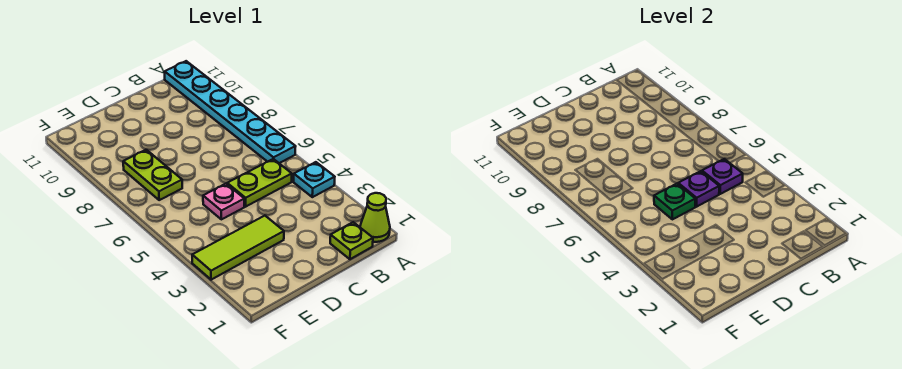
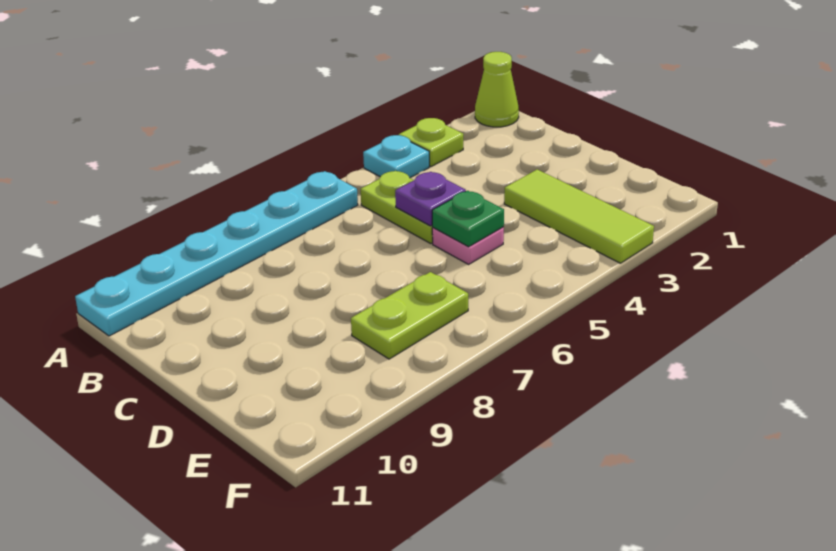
lime plate B1 level 1 -> lime plate A3 level 1
purple plate B5 level 2 -> none

